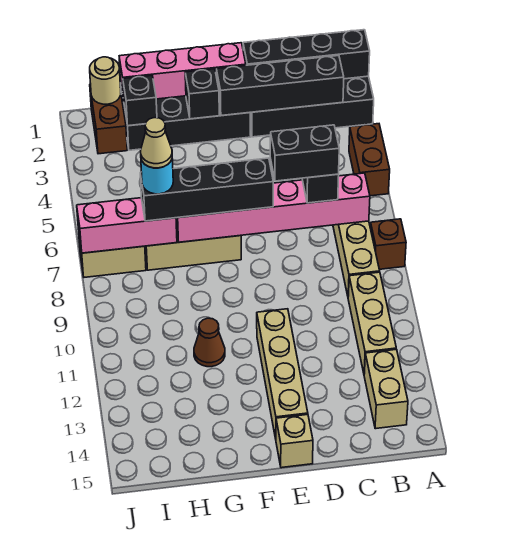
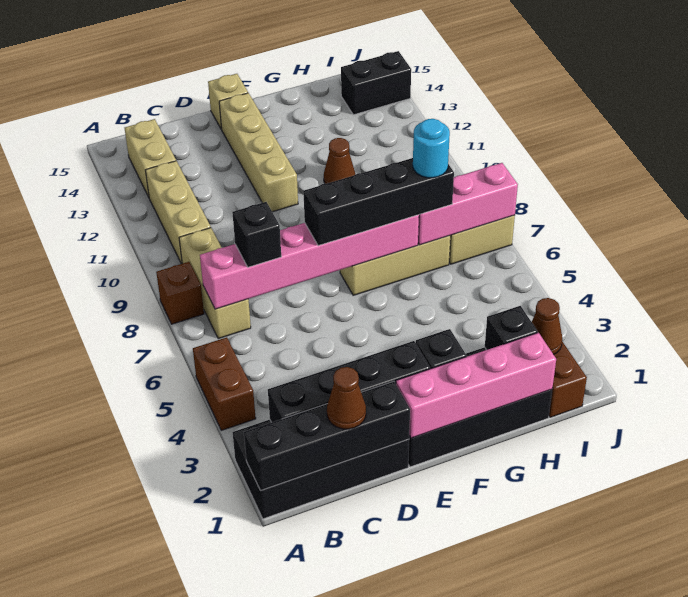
none -> brown cone C1 level 3
black brick C7:D7 level 4 -> black brick I14:J14 level 1
tan cone H7 level 5 -> none
tan round brick I1 level 2 -> none
none -> brown cone I2 level 2

